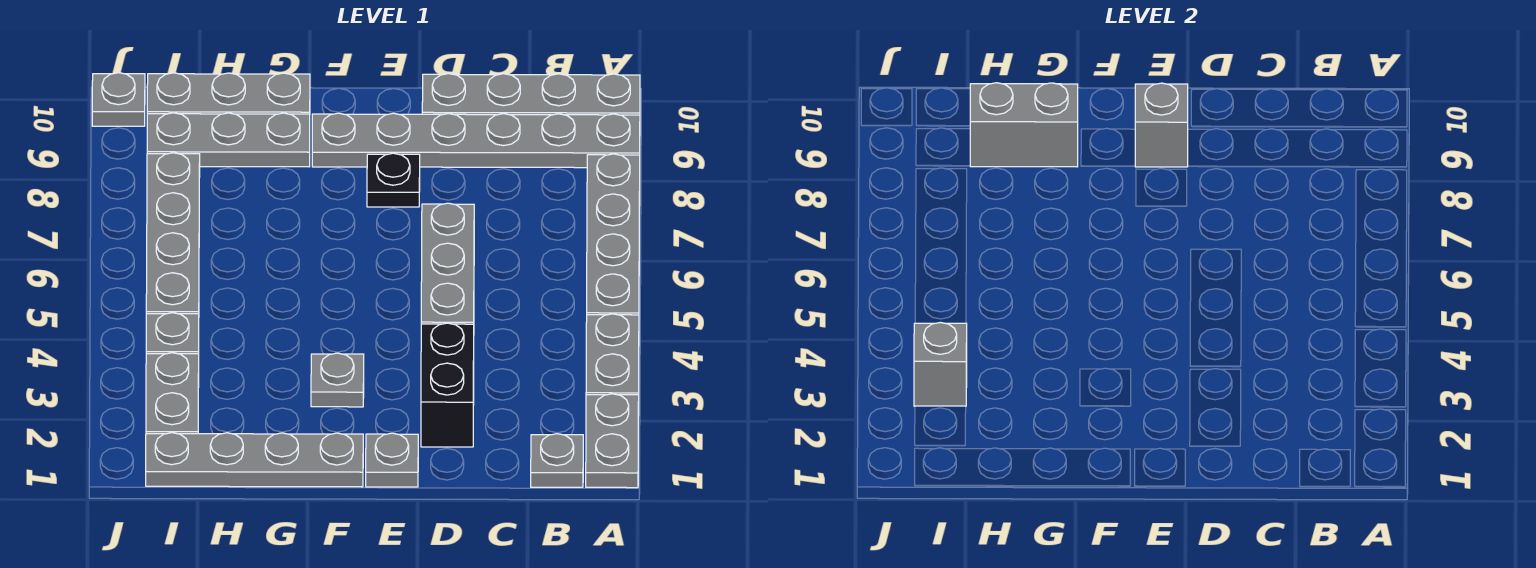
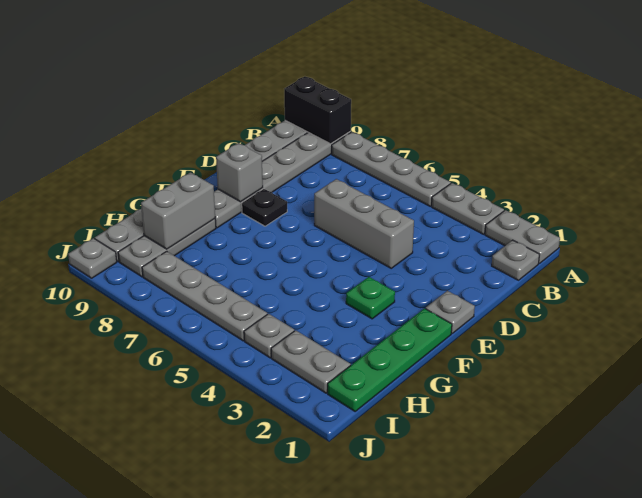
black brick D2:D3 level 1 -> black brick A9:A10 level 2
grey plate F1:I1 level 1 -> green plate F1:I1 level 1
grey plate F3 level 1 -> green plate F3 level 1
grey brick I3 level 2 -> none

